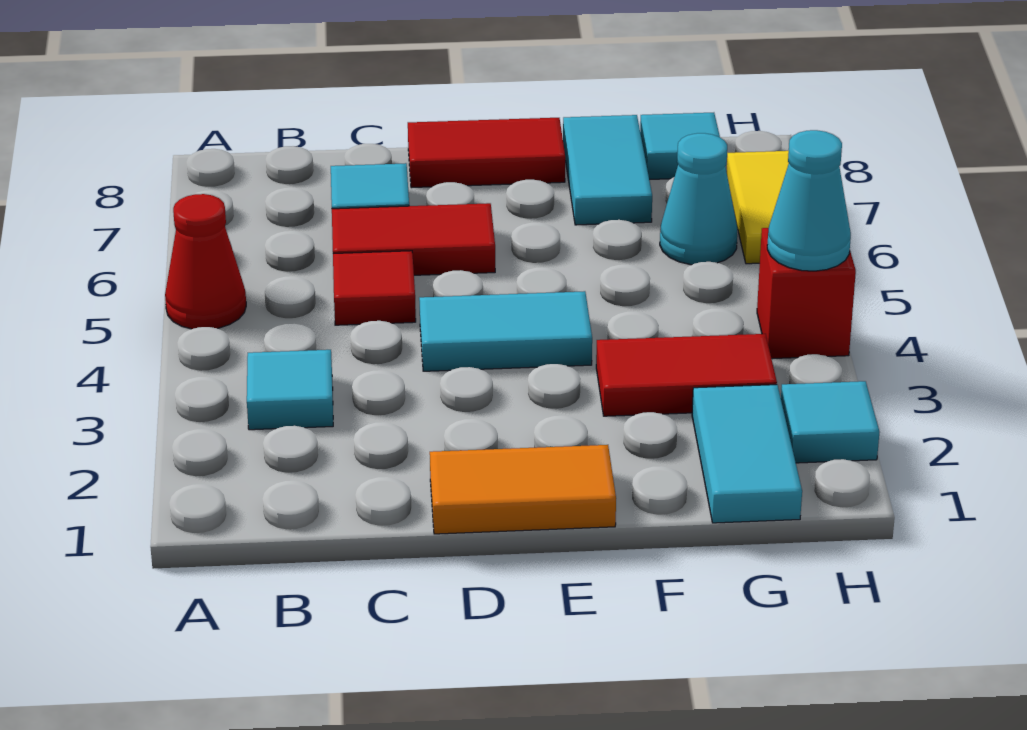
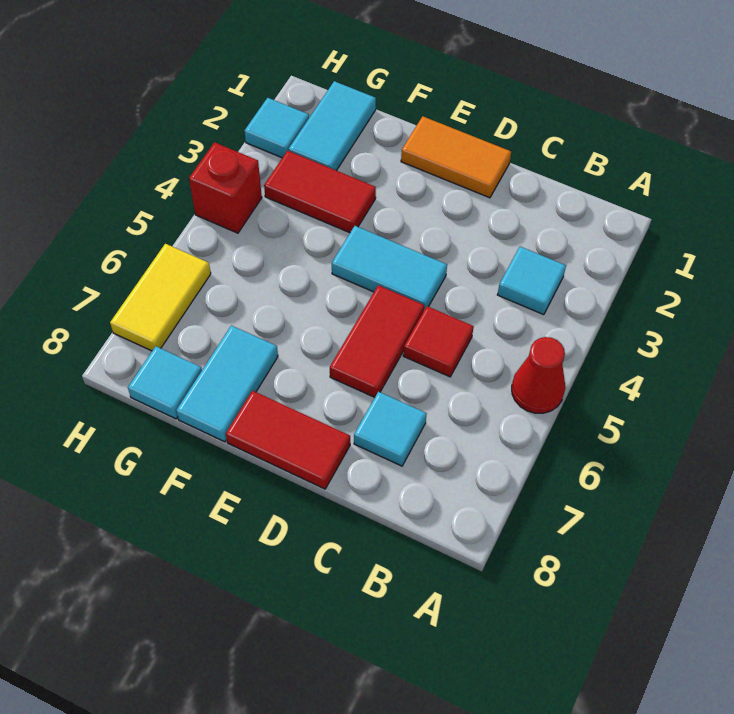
red tile C6:D6 level 1 -> red tile D5:D6 level 1
cyan cone G6 level 1 -> none
cyan cone H4 level 2 -> none

